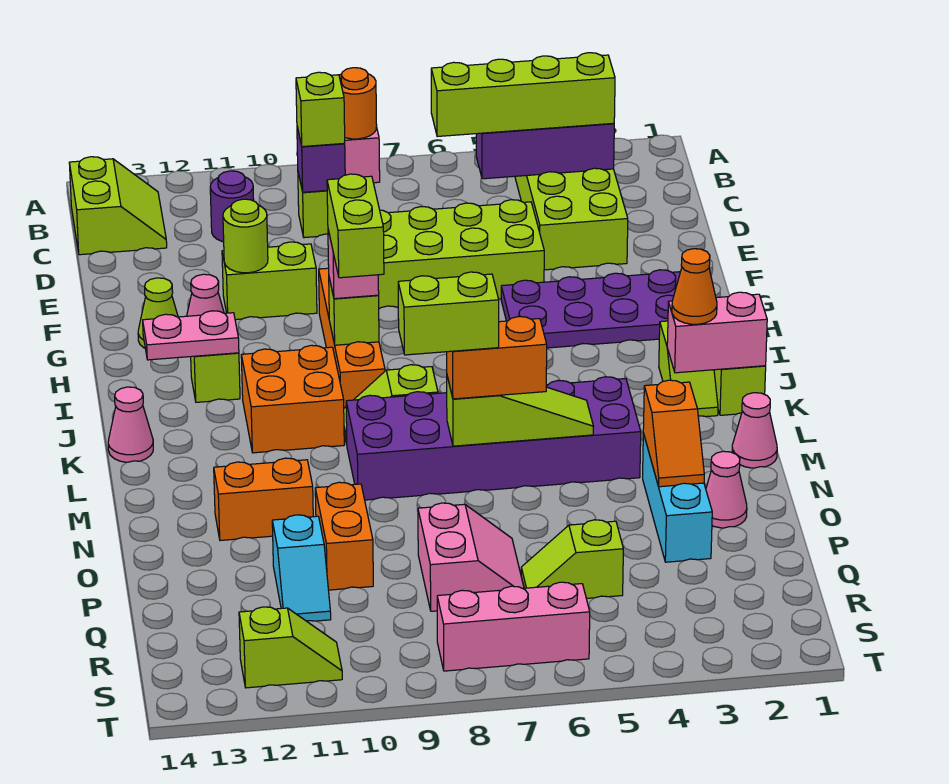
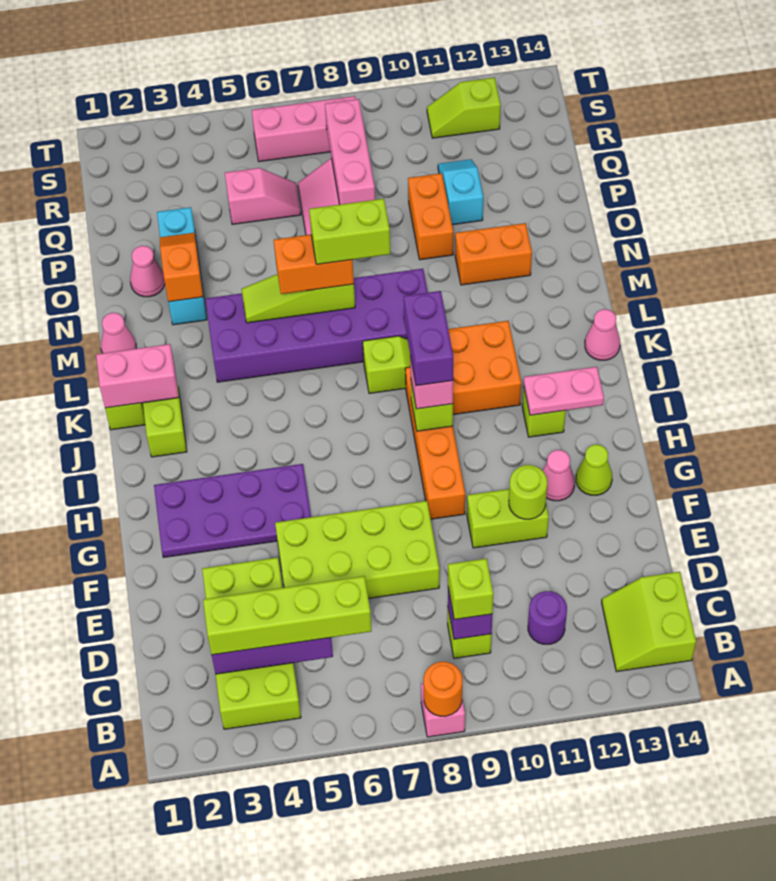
lime brick I9:J9 level 4 -> purple brick I9:J9 level 4
orange cone K2 level 3 -> none
none -> pink brick P8:R8 level 2
lime slope Q5:Q6 level 1 top 5 -> pink slope Q5:Q6 level 1 top 5

